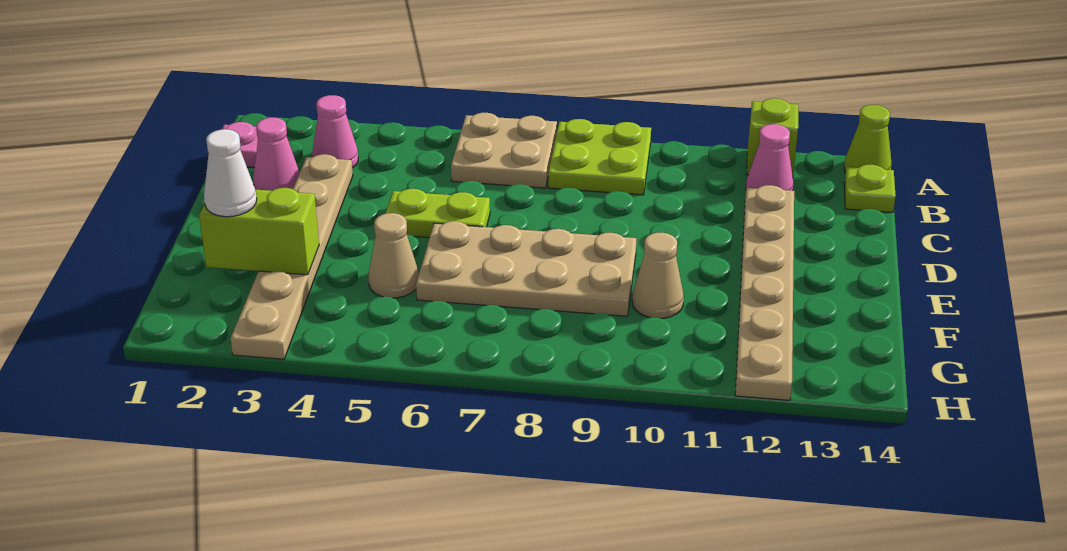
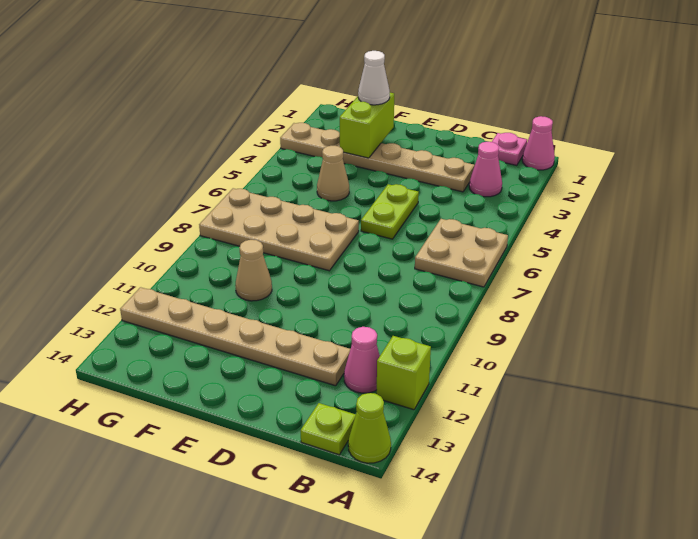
lime plate A8:B9 level 1 -> none
pink cone C2 level 1 -> pink cone A1 level 1
tan plate E6:F9 level 1 -> tan plate E7:H8 level 1

